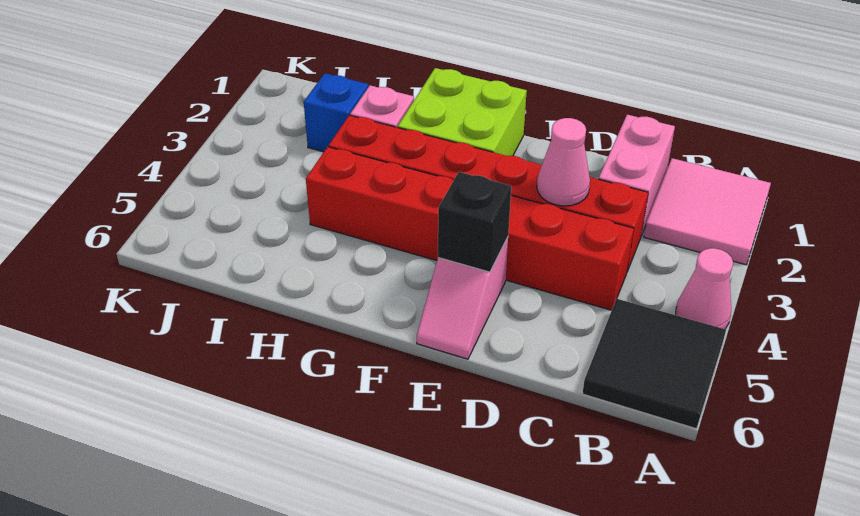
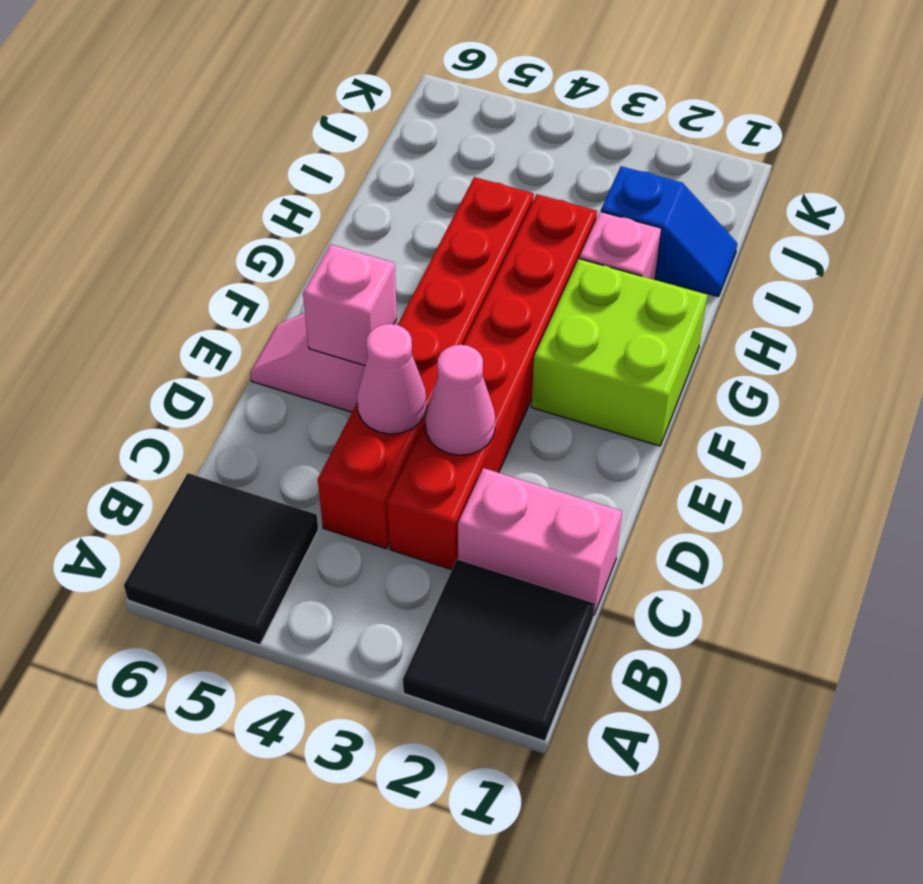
pink tile A1:B2 level 1 -> black tile A1:B2 level 1
pink cone A4 level 1 -> pink cone D4 level 2
black brick E5 level 2 -> pink brick E5 level 2

